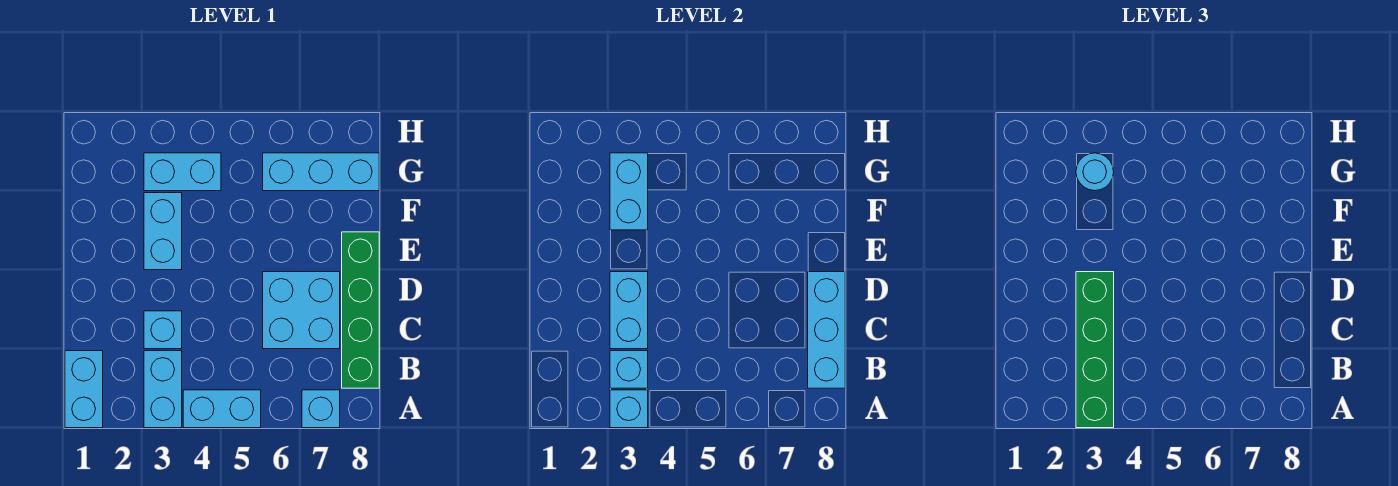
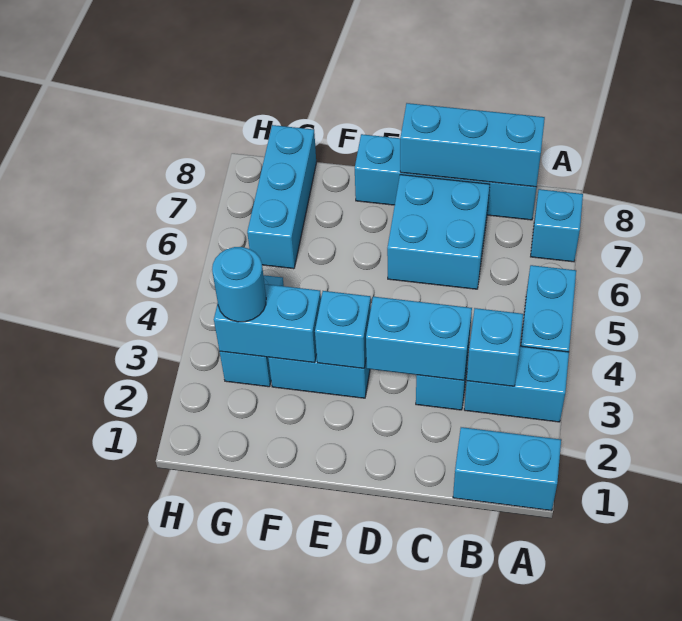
cyan brick A3 level 2 -> cyan brick E3 level 2
green brick A3:D3 level 3 -> none
green brick B8:E8 level 1 -> cyan brick B8:E8 level 1

